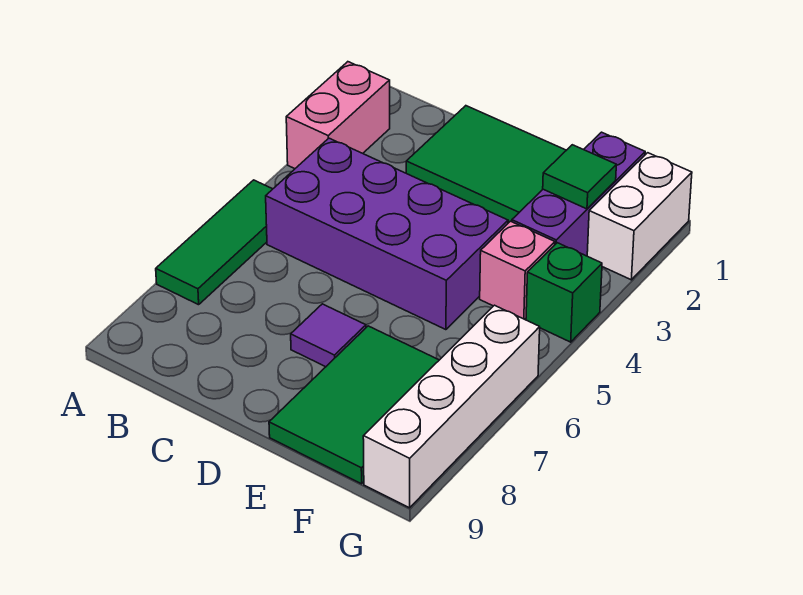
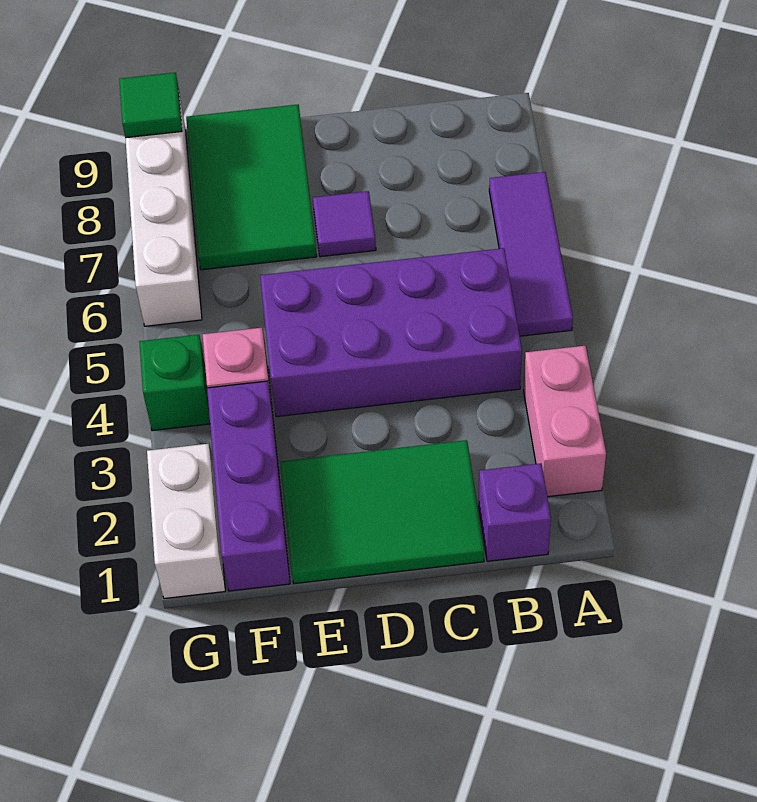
green tile A5:A7 level 1 -> purple tile A5:A7 level 1
none -> purple brick B1 level 1
green tile F2 level 2 -> green tile G9 level 2

